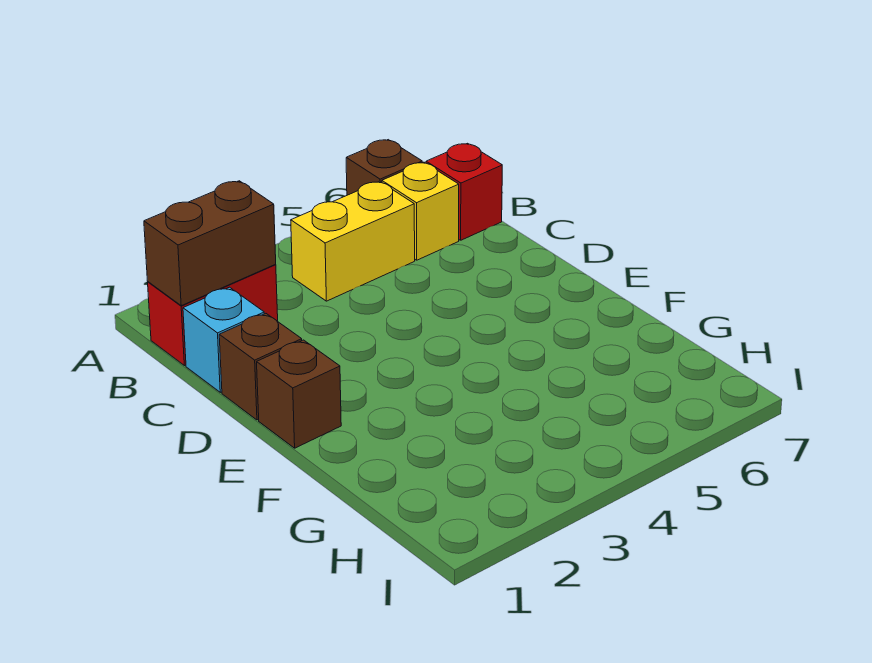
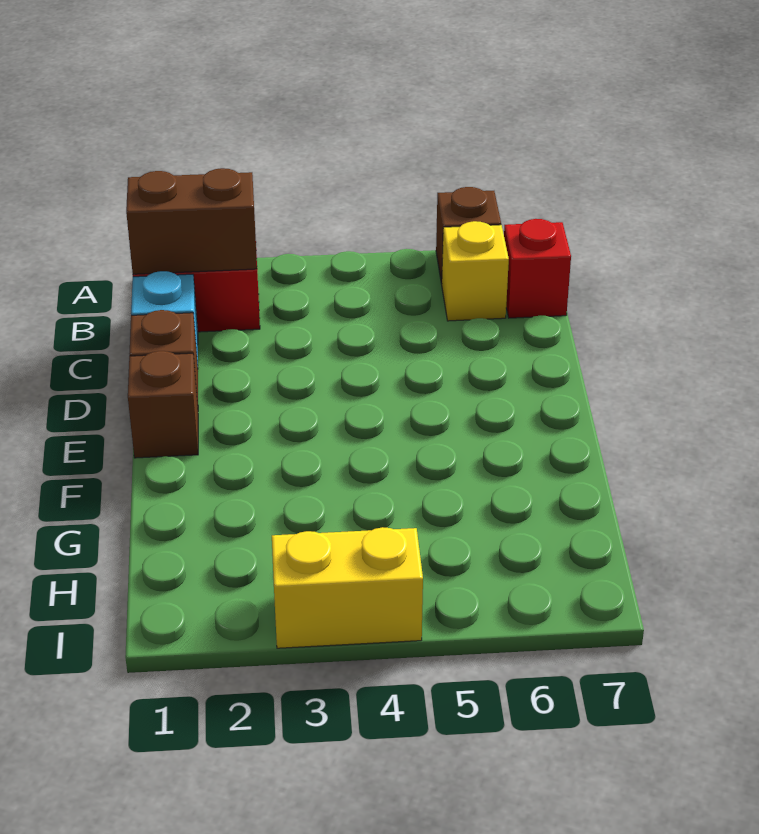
yellow brick B4:B5 level 1 -> yellow brick I3:I4 level 1

